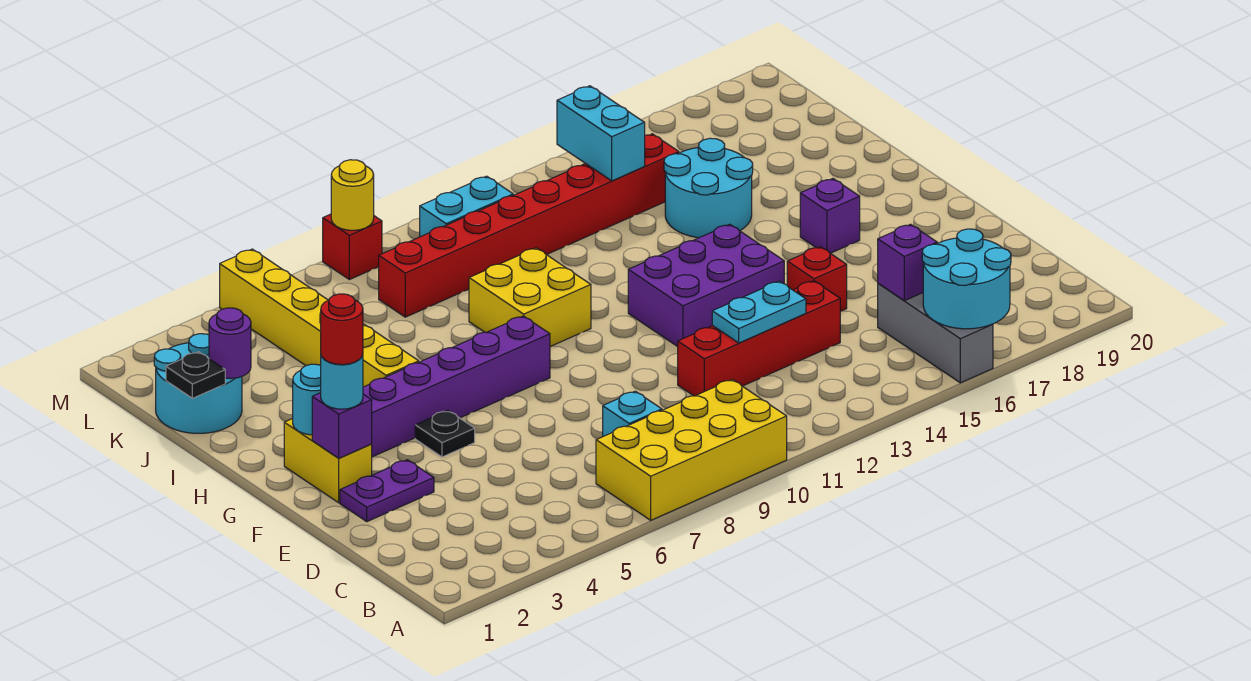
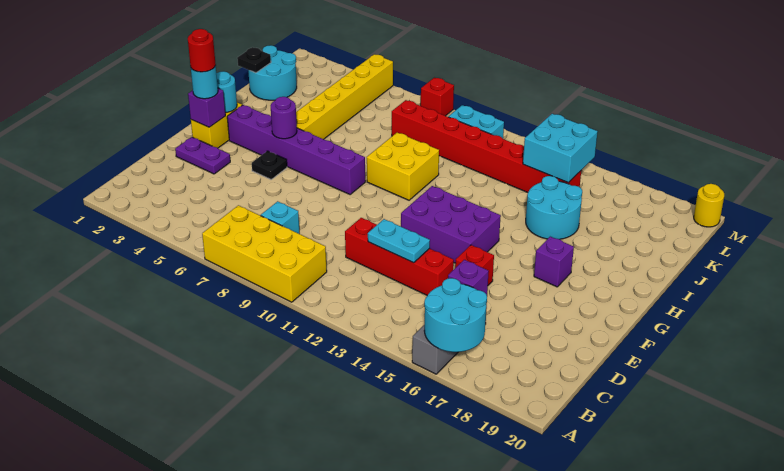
purple round brick J2 level 2 -> purple round brick G5 level 2
cyan brick K14:L14 level 2 -> cyan brick K14:L15 level 2
yellow round brick M8 level 2 -> yellow round brick M20 level 1

